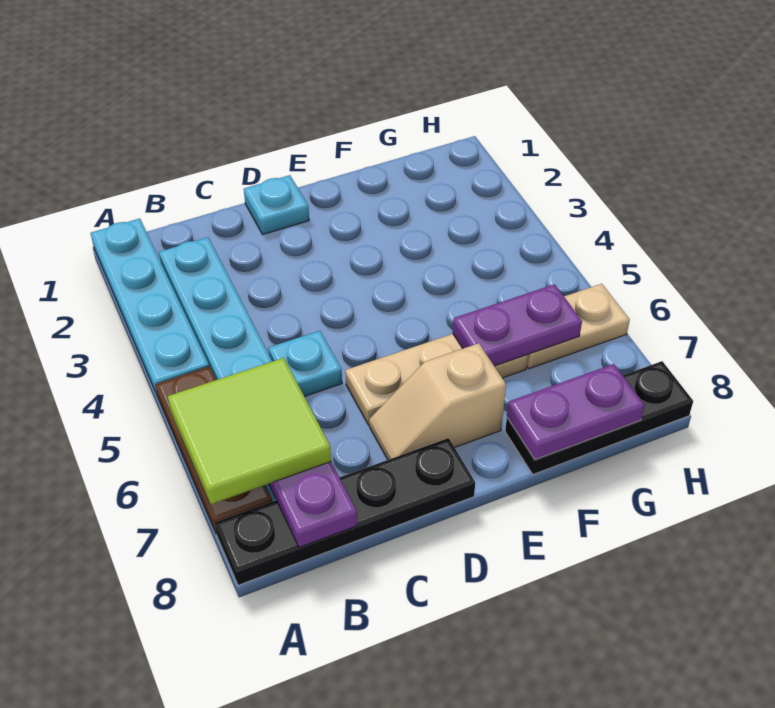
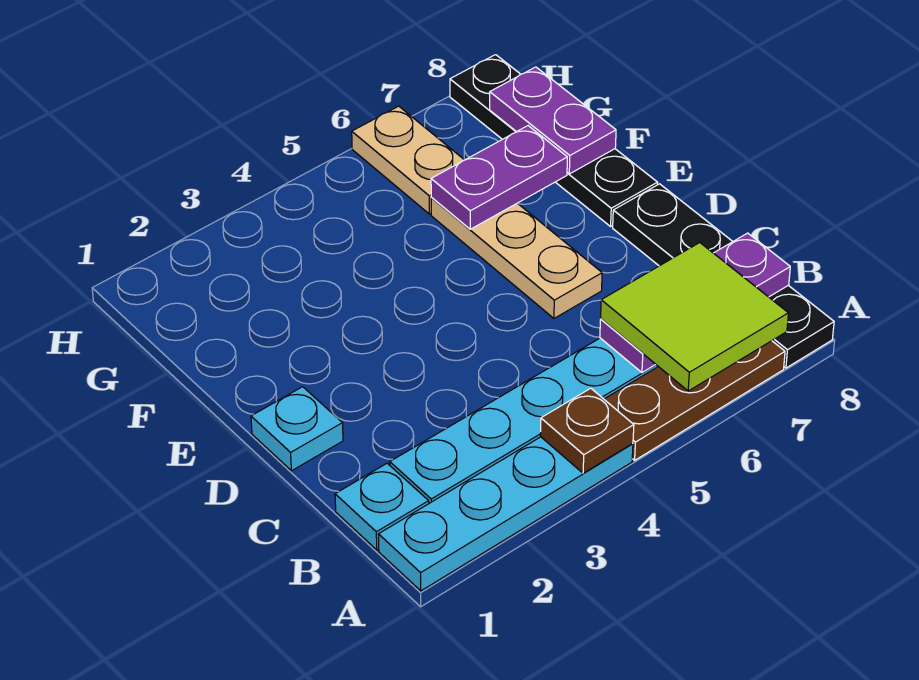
none -> brown plate A4 level 2
cyan plate C5 level 1 -> cyan plate B1 level 1
tan slope D7:E7 level 1 top E -> none
purple plate F6:G6 level 2 -> purple plate F6:F7 level 2
black plate F8:H8 level 1 -> black plate E8:H8 level 1

